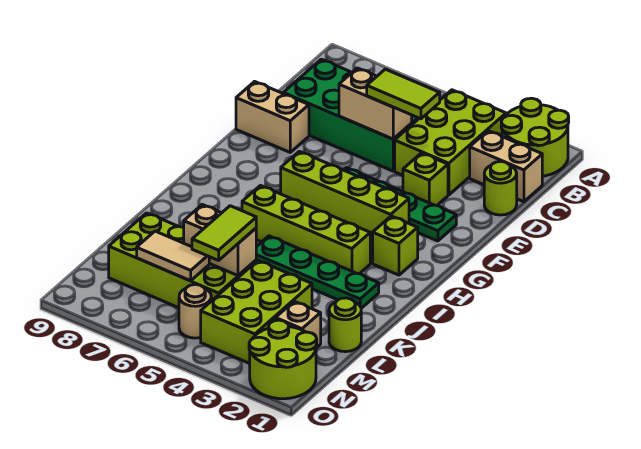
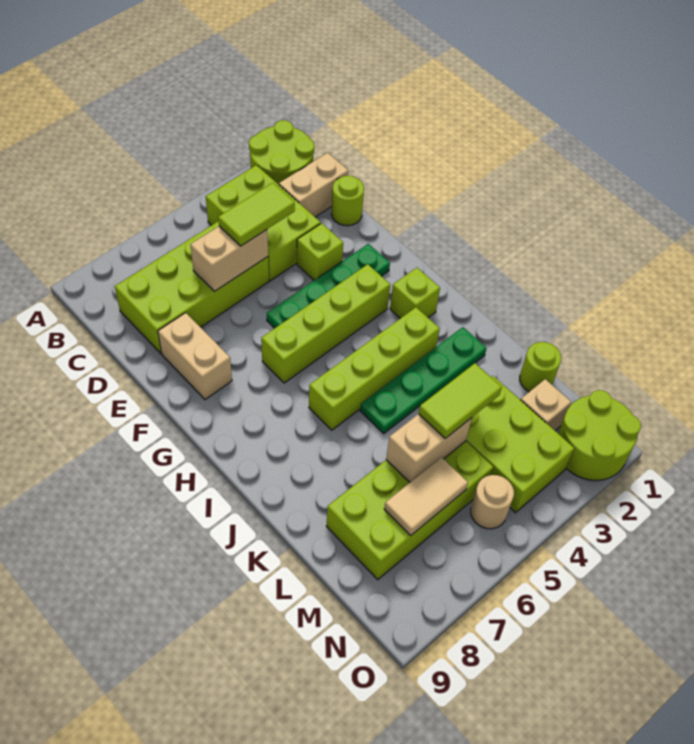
green brick C5:D8 level 1 -> lime brick C5:D8 level 1
tan brick E8:E9 level 1 -> tan brick E8:F8 level 1
lime tile L5:M5 level 3 -> lime tile L4:L5 level 3

